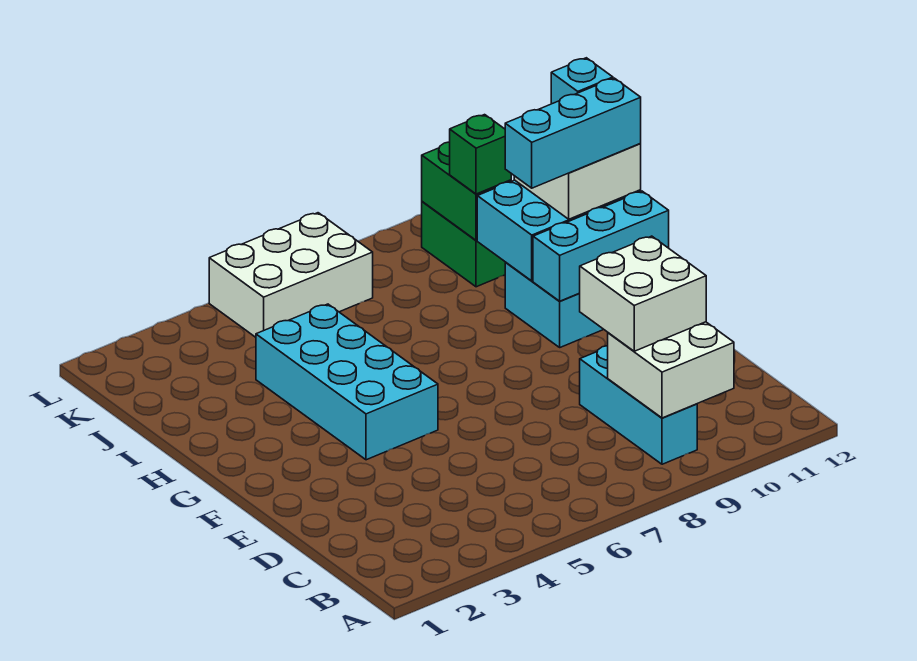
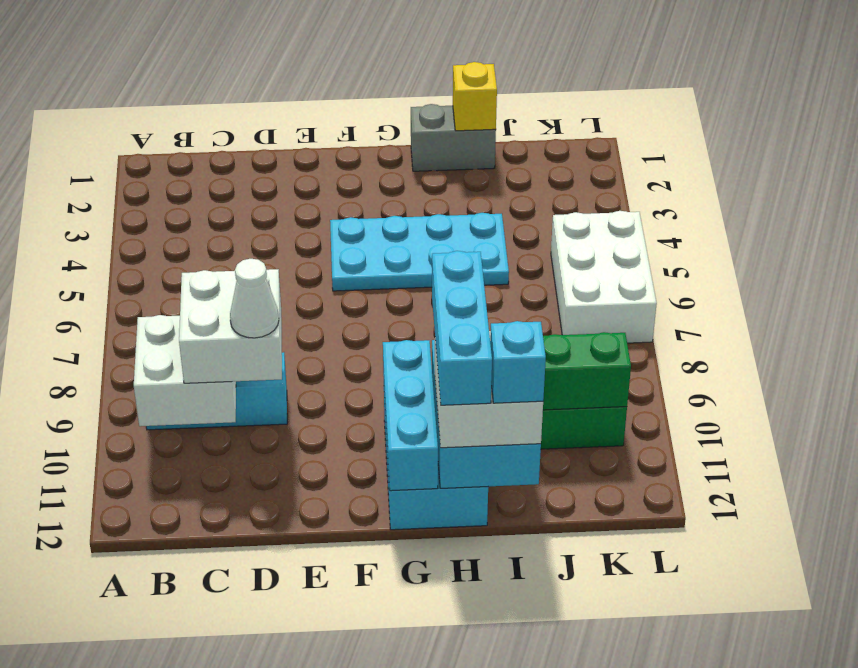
none -> white cone D10 level 4
cyan brick F4:I5 level 1 -> cyan plate F4:I5 level 1
none -> grey brick H1:I1 level 1
none -> yellow brick I1 level 2
green brick J10 level 3 -> none

